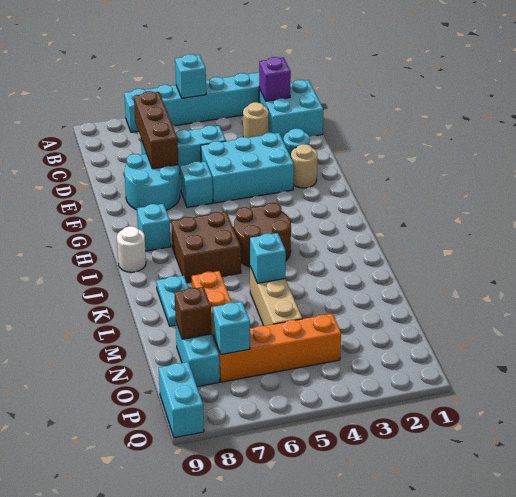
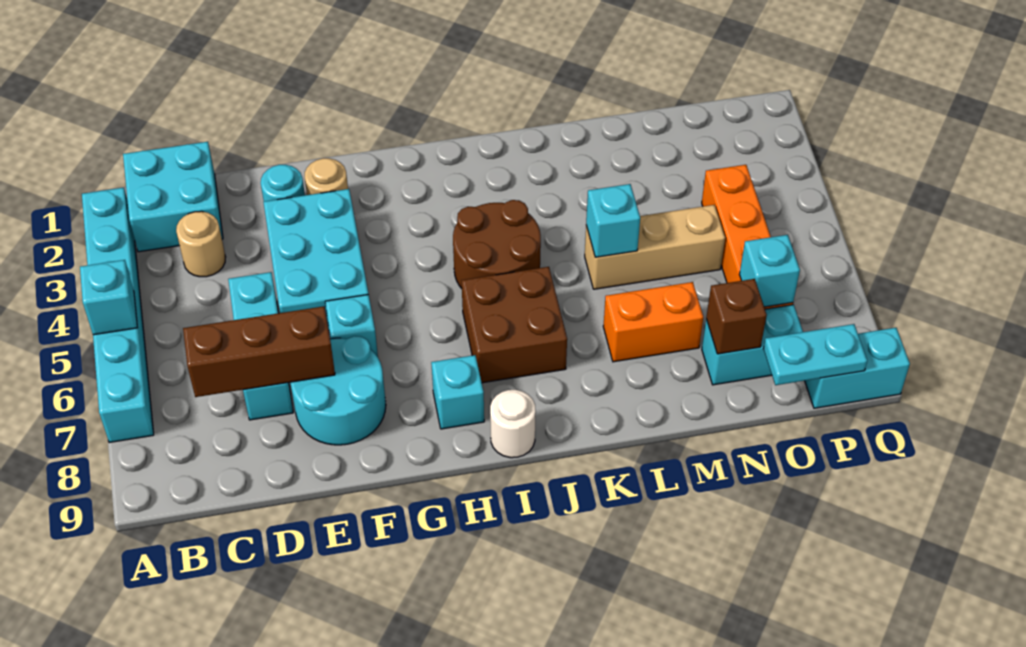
purple brick B2 level 2 -> none
cyan plate K8:L8 level 1 -> cyan plate O9:P9 level 2

